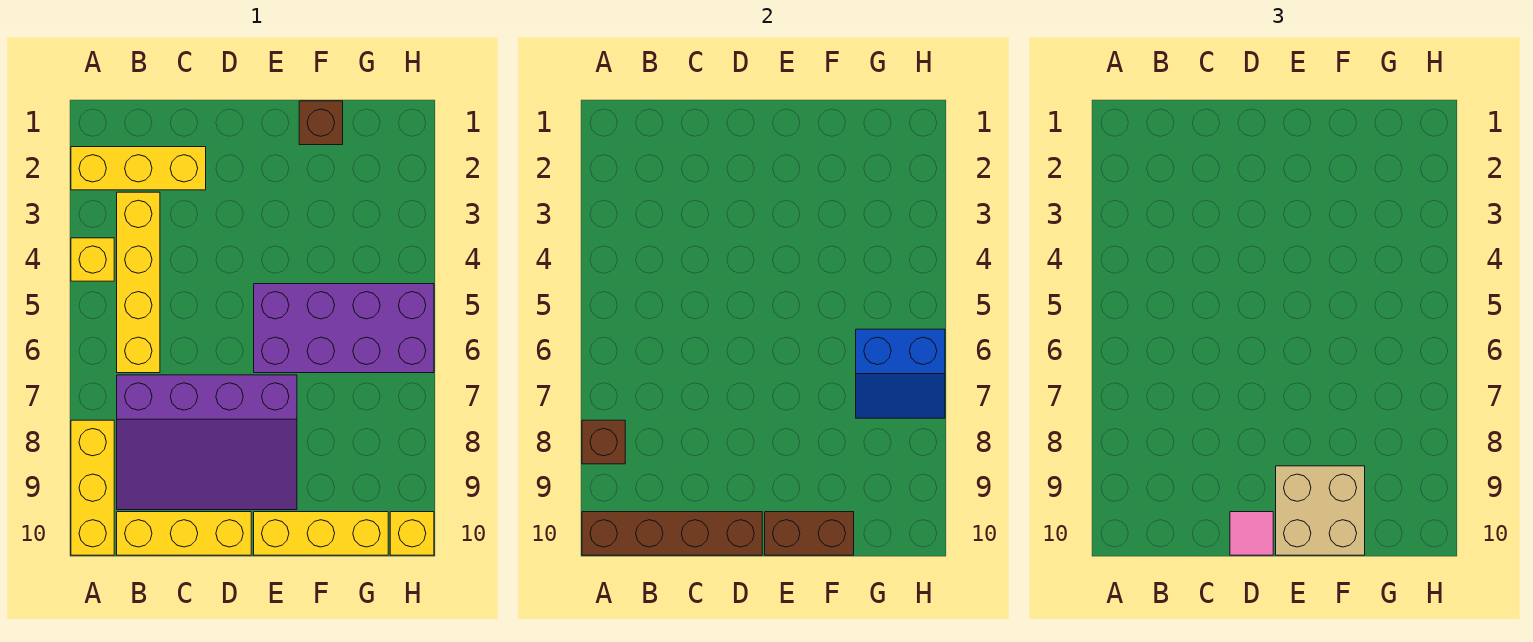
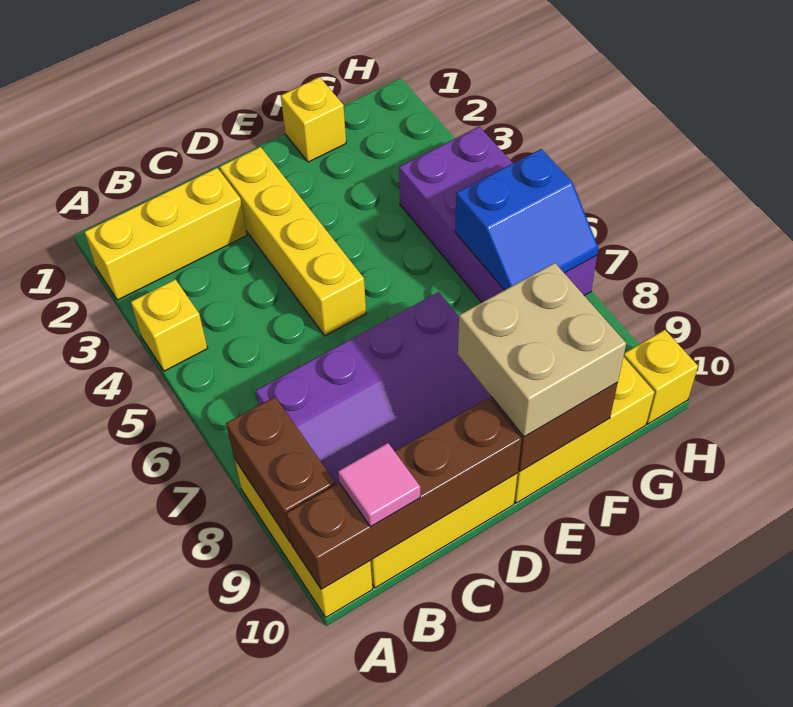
brown brick A8 level 2 -> brown brick A8:A9 level 2
yellow brick B3:B6 level 1 -> yellow brick D2:D5 level 1
pink tile D10 level 3 -> pink tile B10 level 3
purple brick E5:H6 level 1 -> purple brick G4:H7 level 1
brown brick F1 level 1 -> yellow brick F1 level 1

